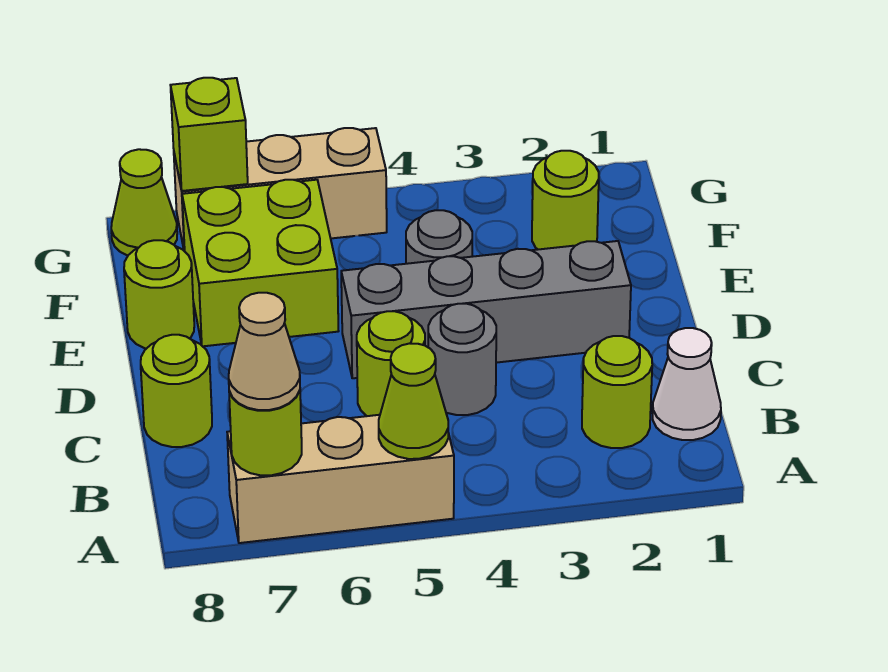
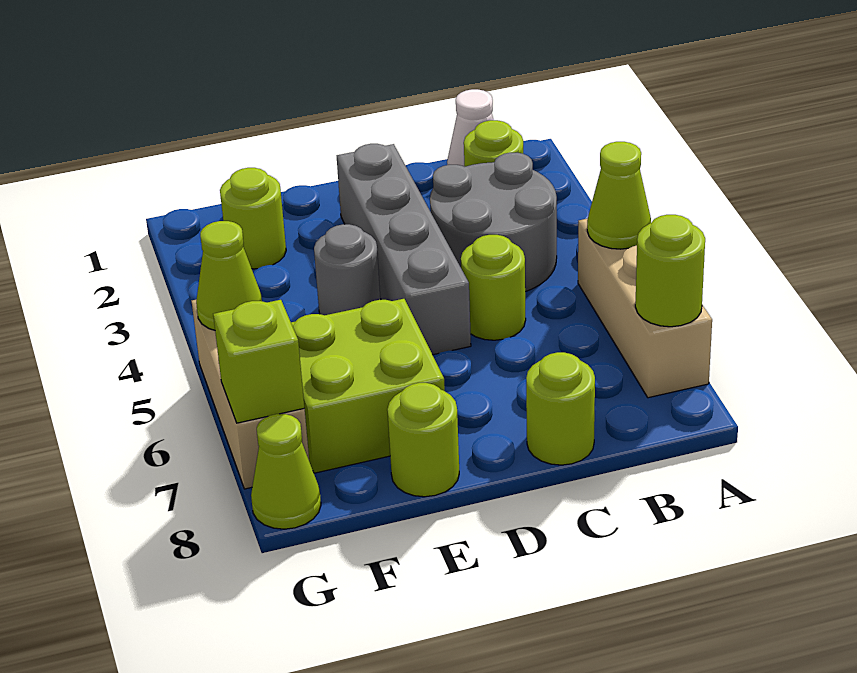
tan cone A7 level 3 -> none
grey round brick C4 level 1 -> grey round brick B3:C4 level 1
none -> lime cone G5 level 2

